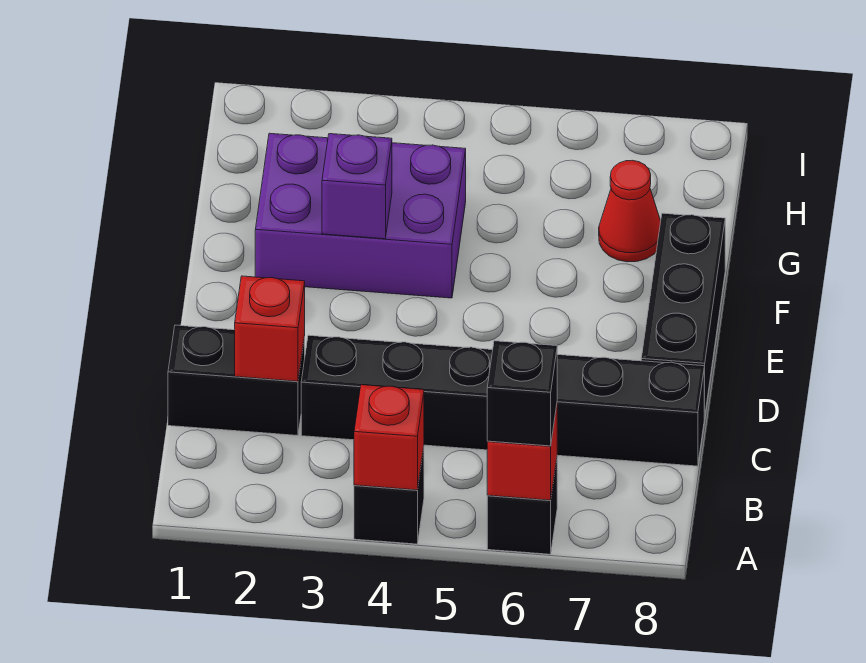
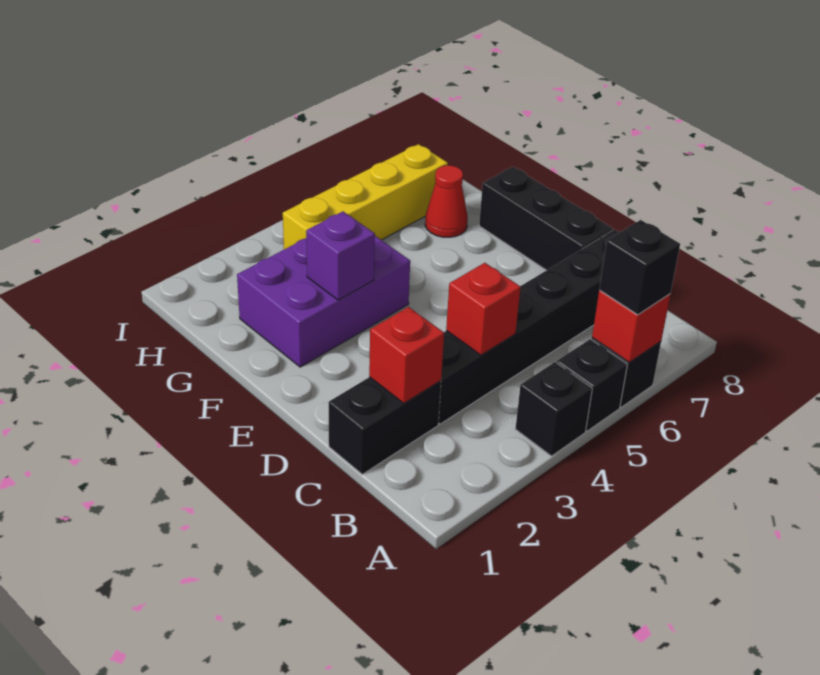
red brick A4 level 2 -> red brick C4 level 2
none -> black brick A5 level 1
none -> yellow brick H4:H7 level 1

